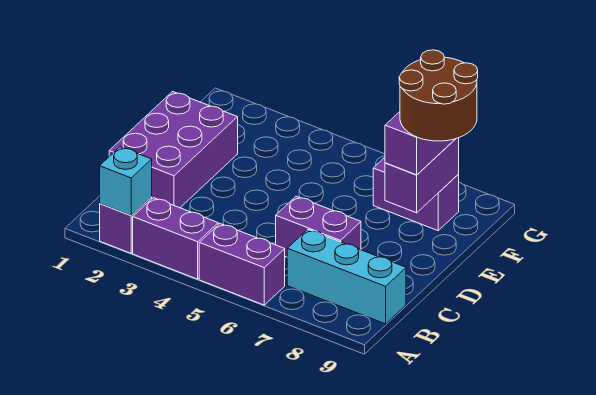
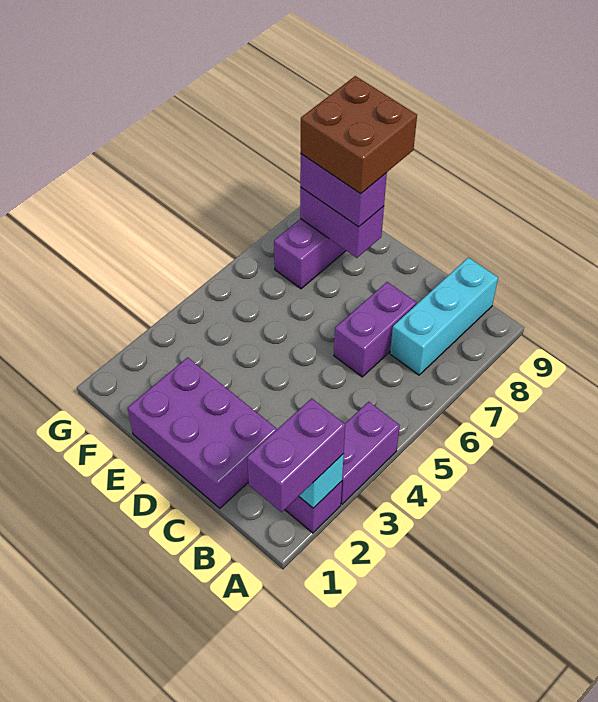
purple brick A5:A6 level 1 -> purple brick A1:A2 level 3
brown round brick E8:F9 level 4 -> brown brick E8:F9 level 4

